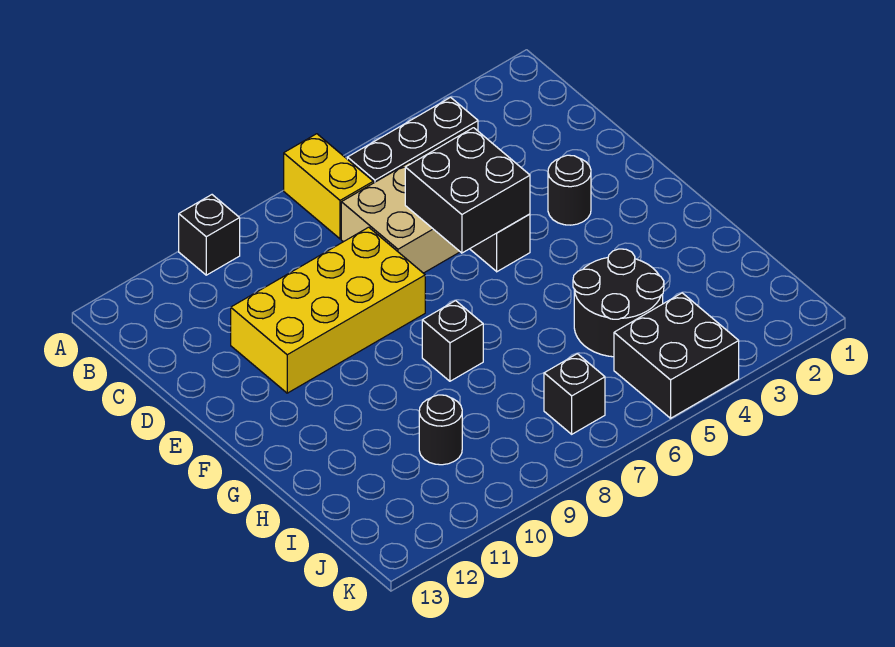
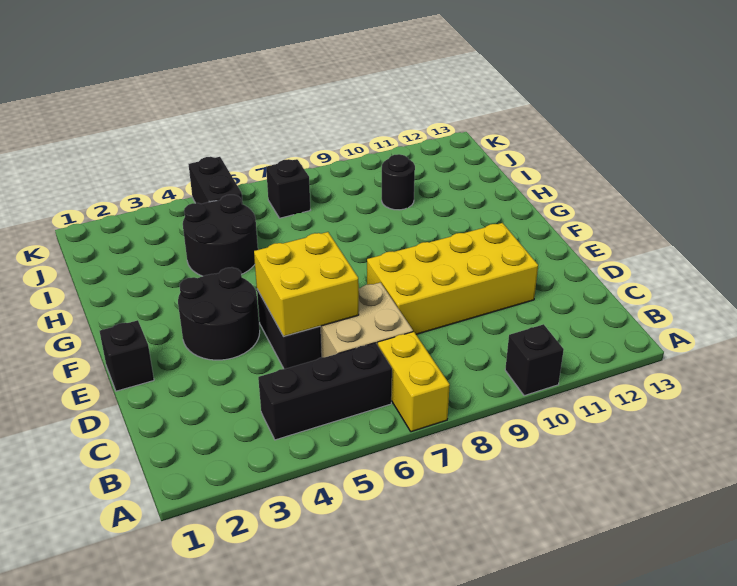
black brick D5:E6 level 2 -> yellow brick D5:E6 level 2
black round brick E3 level 1 -> black round brick E3:F4 level 1
black brick G8 level 1 -> black brick E1 level 1
black brick J4:K5 level 1 -> black brick J5:K5 level 1

